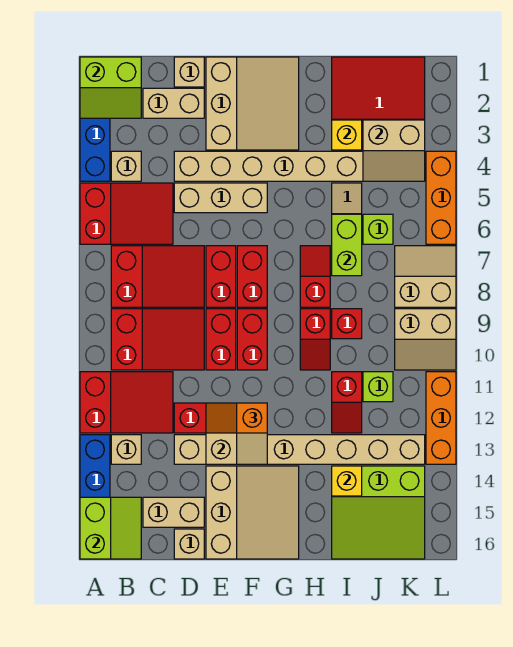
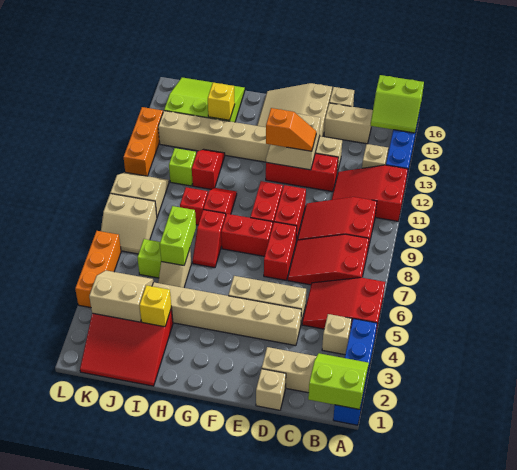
lime slope A15:B16 level 2 top A -> lime slope A15:B16 level 2 top 16
tan slope E1:G3 level 1 top E -> none
red brick F7:F8 level 1 -> red brick F8:G8 level 1

